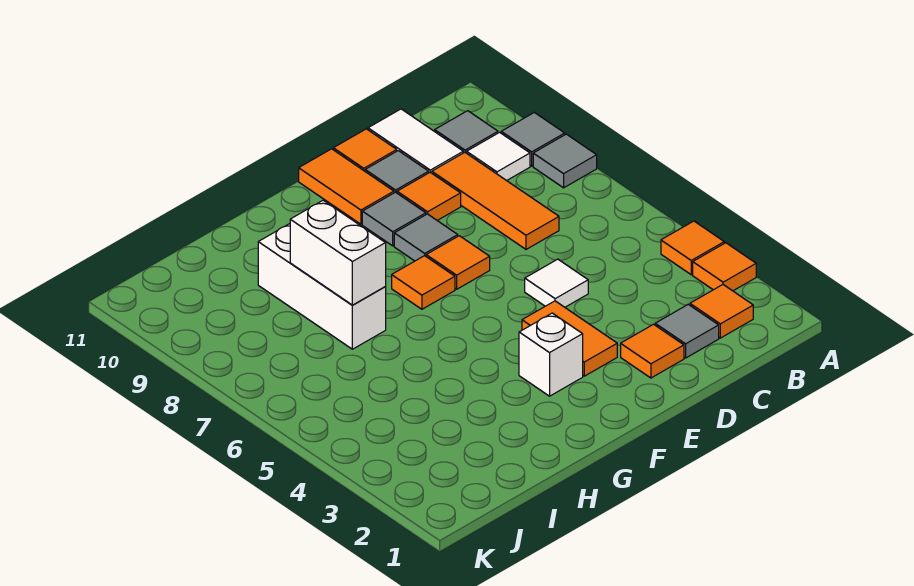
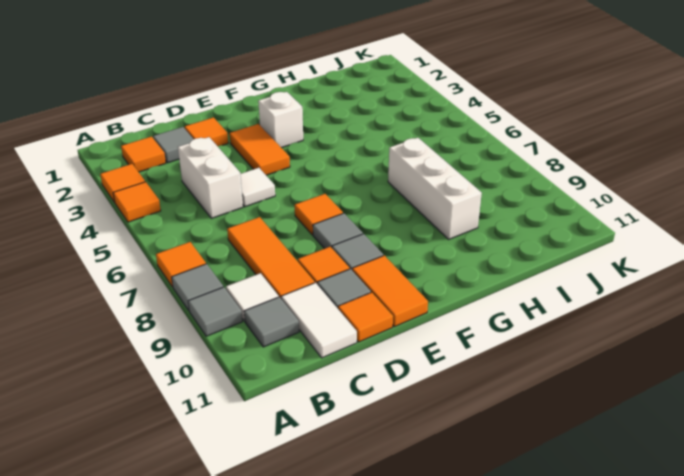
orange tile F7 level 1 -> orange tile A7 level 1
white brick H7:H8 level 2 -> white brick C4:C5 level 1

